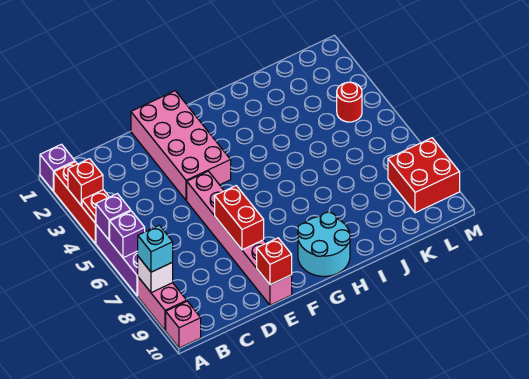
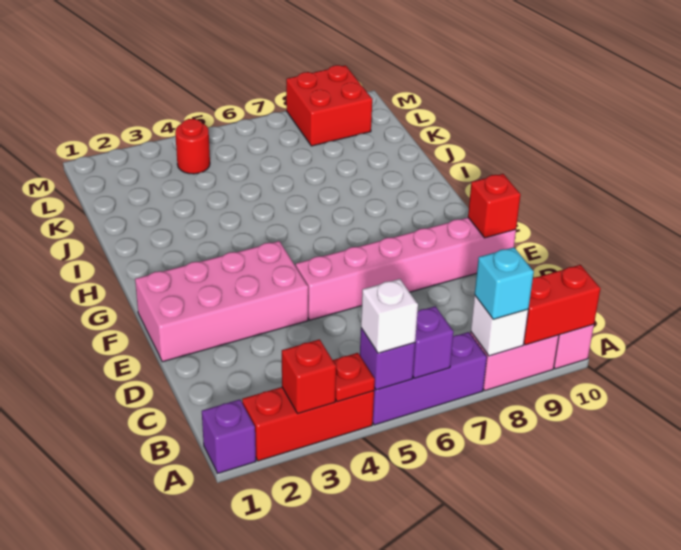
none -> white brick A5 level 3
red brick E7:E8 level 2 -> red brick A9:A10 level 2
cyan round brick G9:H10 level 1 -> none

